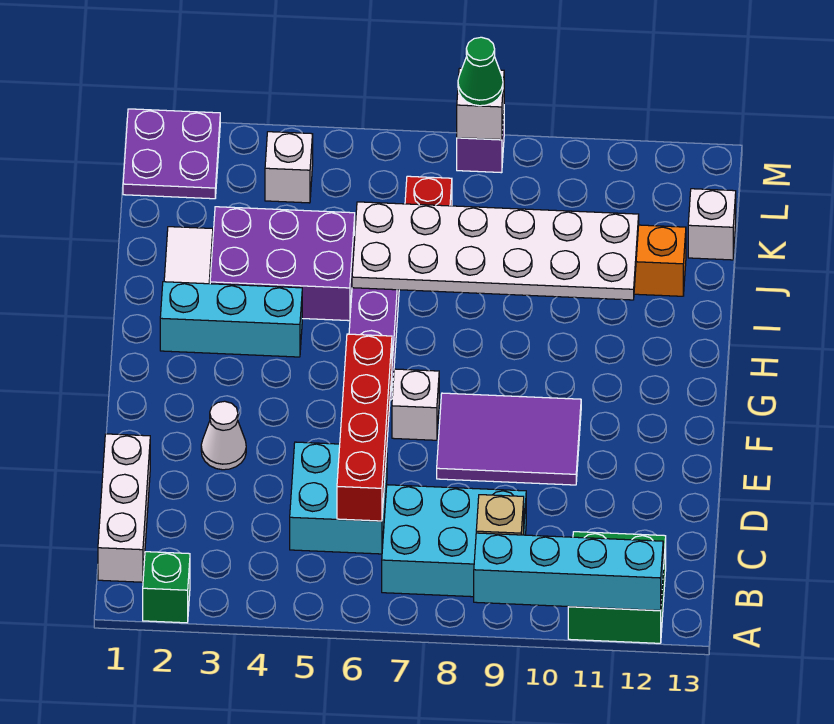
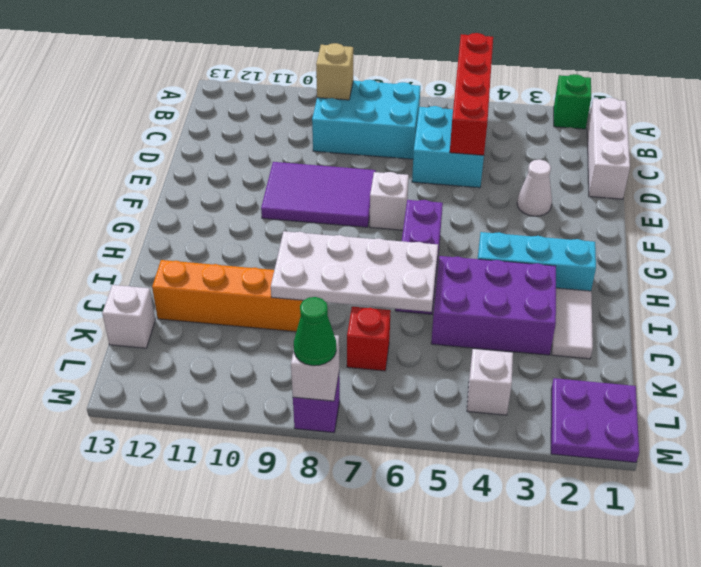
cyan brick A9:A12 level 2 -> none
green brick A11:B12 level 1 -> none
red brick C6:F6 level 2 -> red brick A5:D5 level 2
white plate I6:J11 level 2 -> white plate I6:J9 level 2

